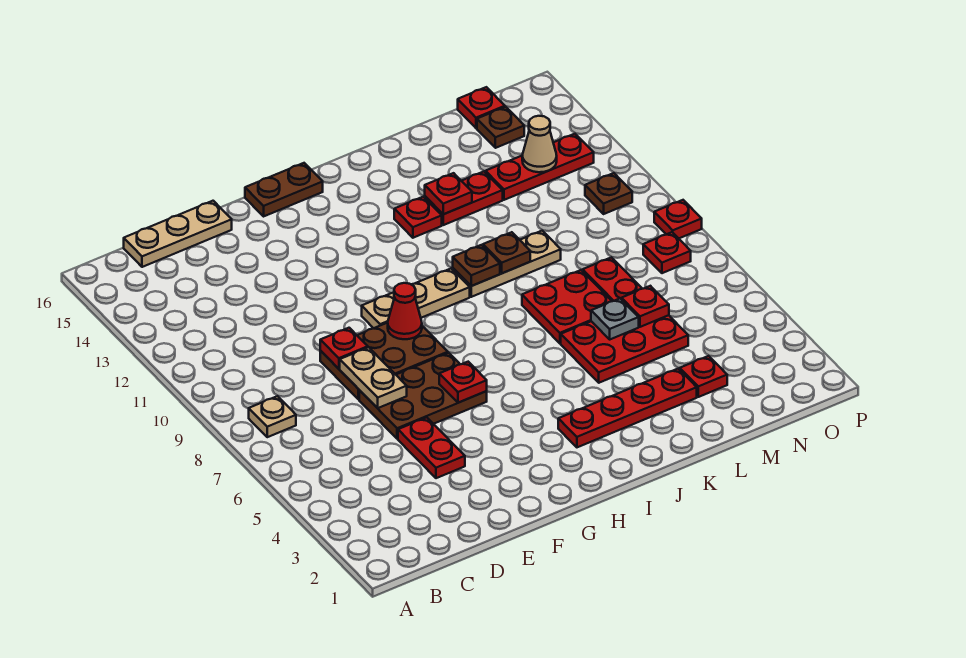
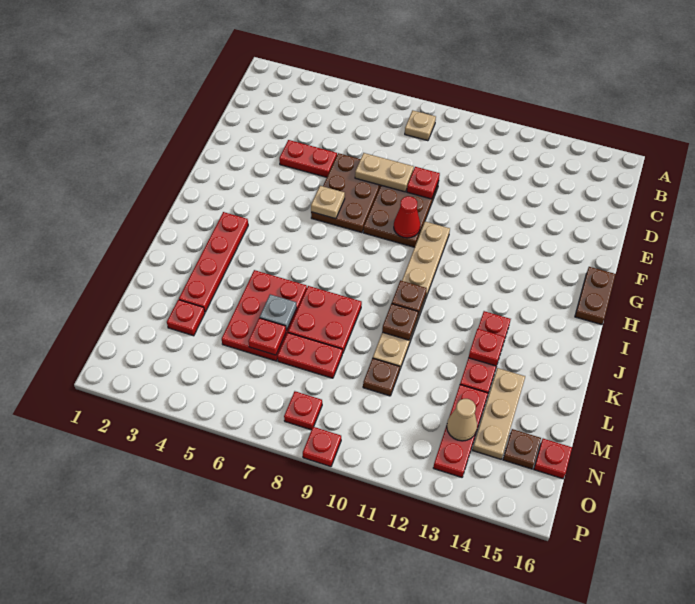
tan plate C16:E16 level 1 -> tan plate L14:N14 level 1
red plate G6 level 2 -> tan plate G6 level 2
brown plate O11 level 1 -> brown plate M10 level 1

